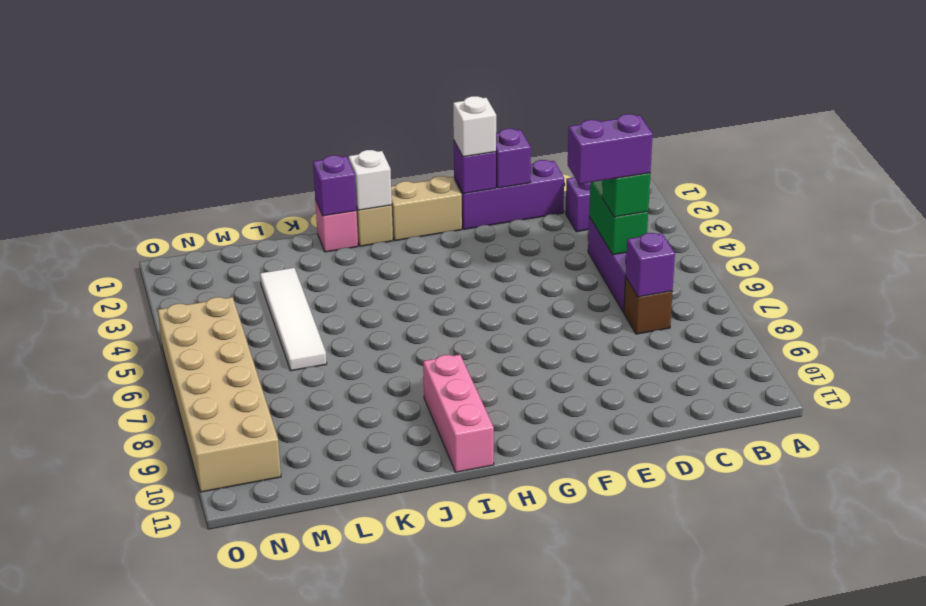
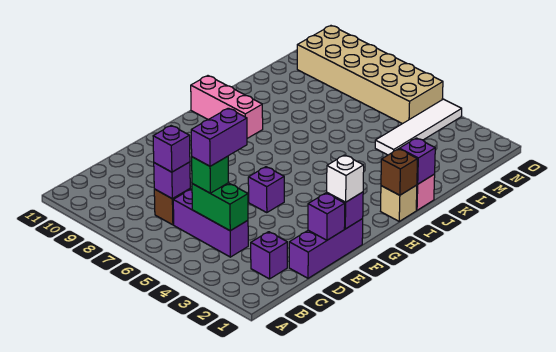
none -> purple brick C7 level 3
none -> purple brick F5 level 1
tan brick G1:H1 level 1 -> none
white brick I1 level 2 -> brown brick I1 level 2
white tile L3:L6 level 1 -> white tile L4:O4 level 1

